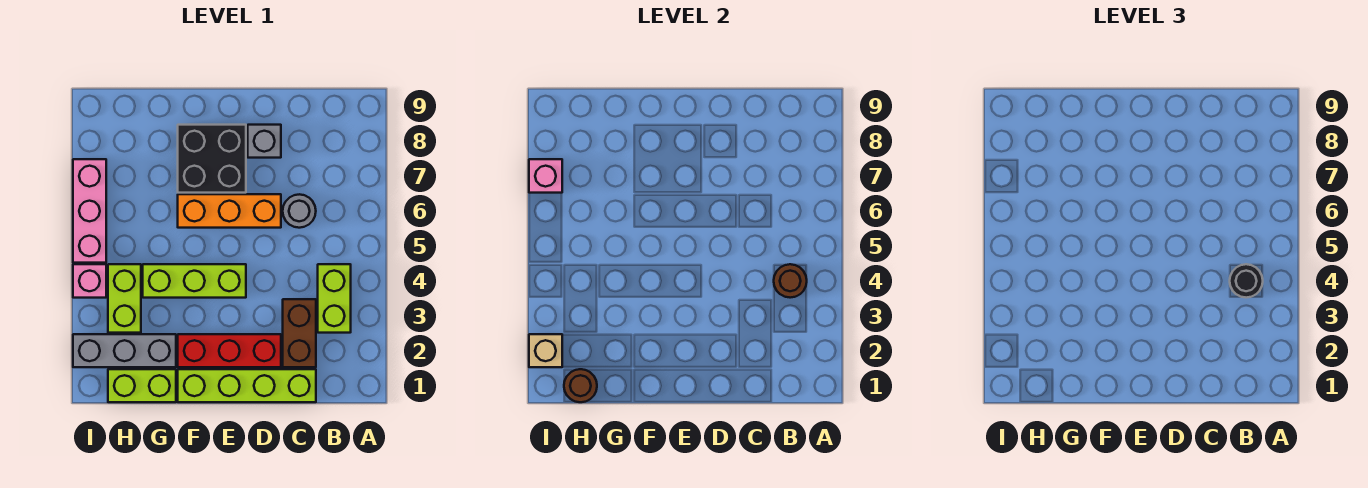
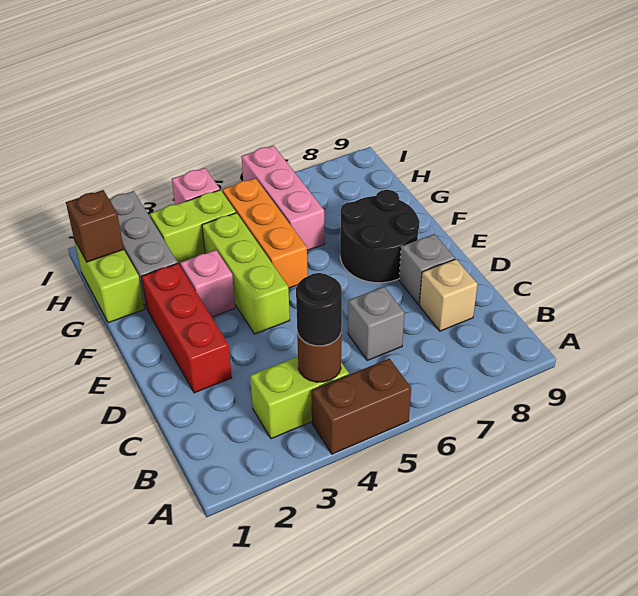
lime brick C1:F1 level 1 -> none
brown brick C2:C3 level 1 -> brown brick A4:A5 level 1
grey round brick C6 level 1 -> grey brick C6 level 1
orange brick D6:F6 level 1 -> orange brick F5:H5 level 1
black brick E7:F8 level 1 -> black round brick E7:F8 level 1
brown round brick H1 level 2 -> brown brick H1 level 2
tan brick I2 level 2 -> tan brick C8 level 1
pink brick I5:I7 level 1 -> pink brick G6:I6 level 1
pink brick I7 level 2 -> pink brick F3 level 1

